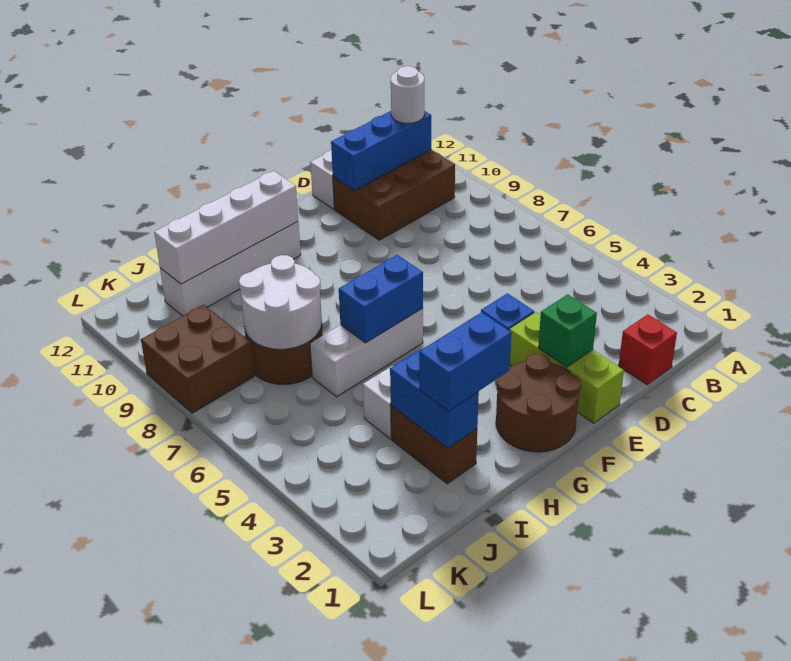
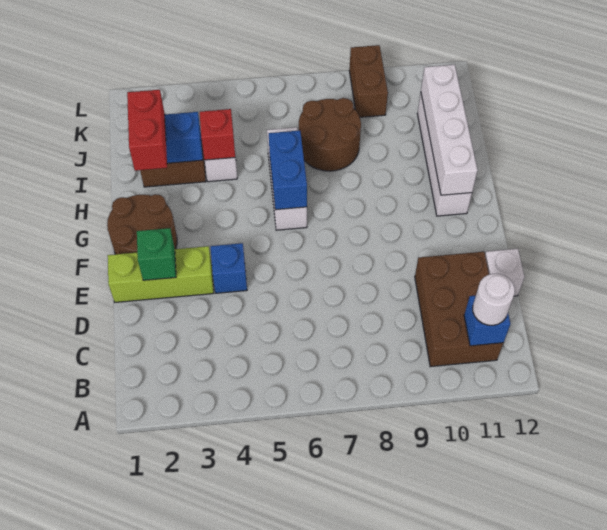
blue brick B11:D11 level 2 -> blue brick B11 level 2
red brick C1 level 1 -> red brick I4 level 2
blue brick H2:I2 level 3 -> red brick H2:I2 level 3
white round brick I7:J8 level 2 -> none
brown brick K8:L9 level 1 -> brown brick K9:L9 level 1

